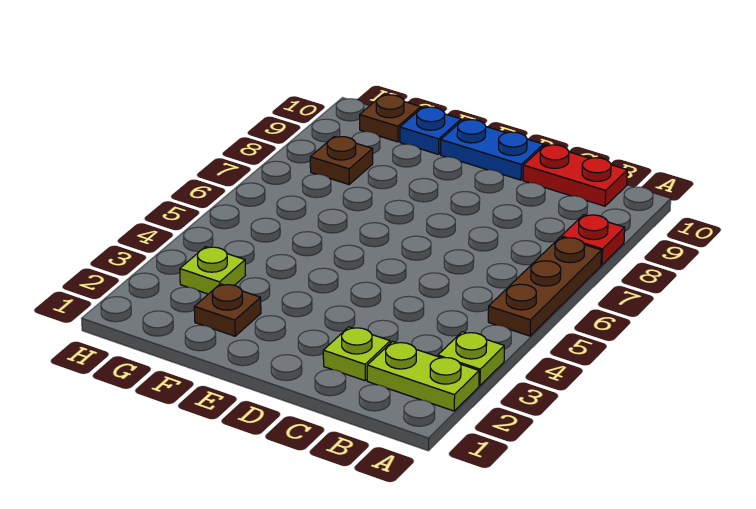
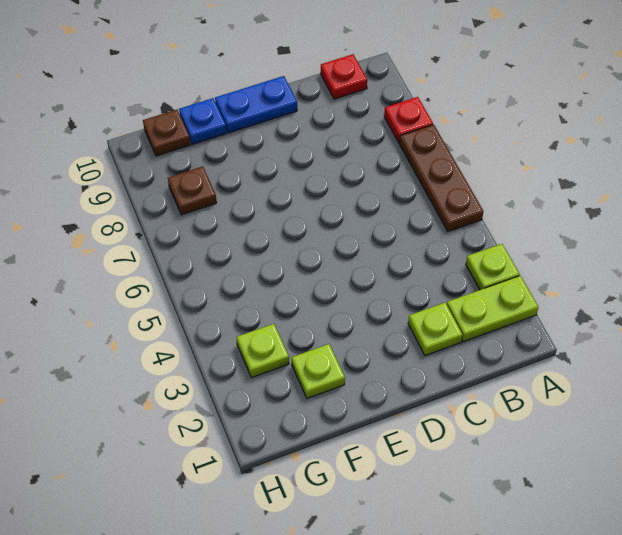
red plate B10:C10 level 1 -> red plate B10 level 1
brown plate F2 level 1 -> lime plate F2 level 1

